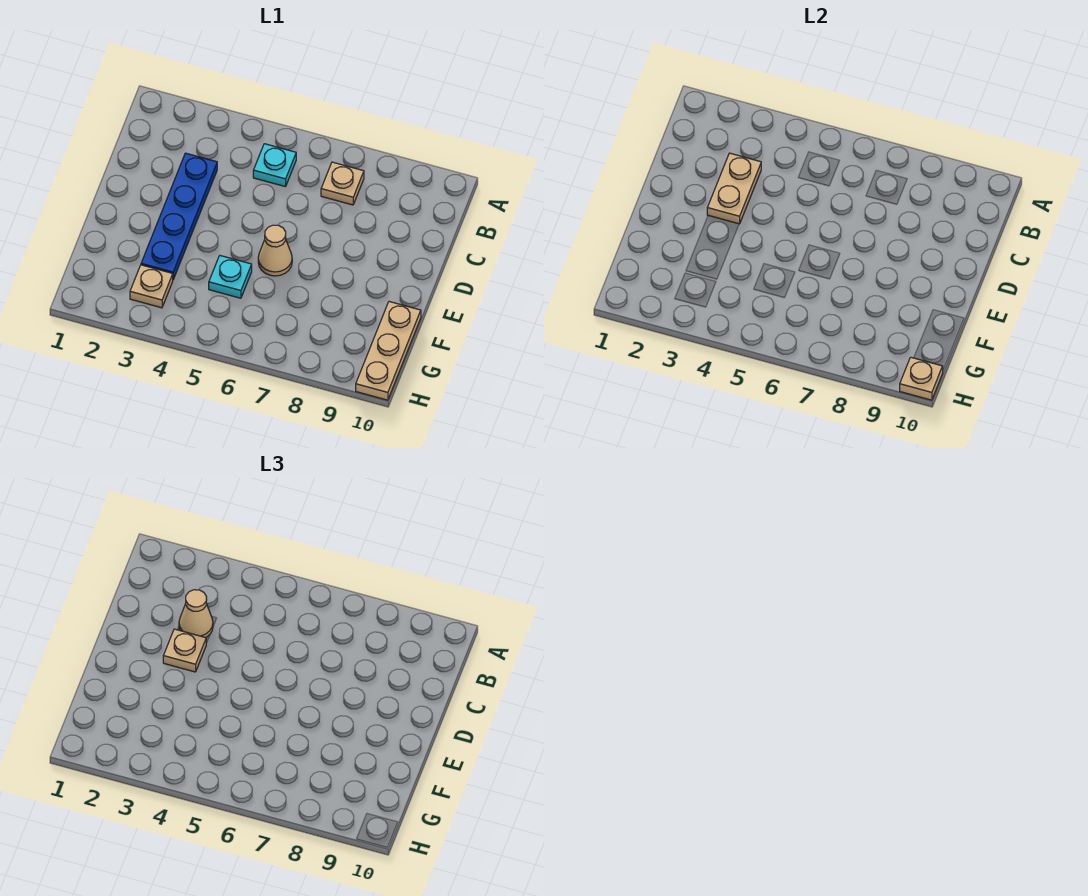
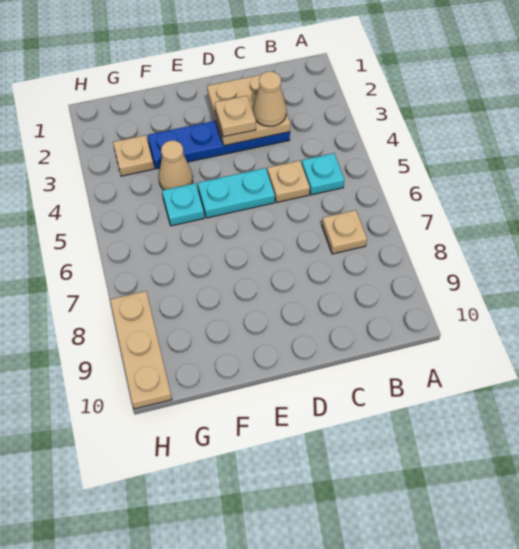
tan plate C3:D3 level 2 -> tan plate C2:D3 level 2
none -> cyan plate D5:E5 level 1
tan cone E6 level 1 -> tan cone F4 level 1
tan plate F10:H10 level 1 -> tan plate H8:H10 level 1
tan plate H10 level 2 -> tan plate C5 level 1

